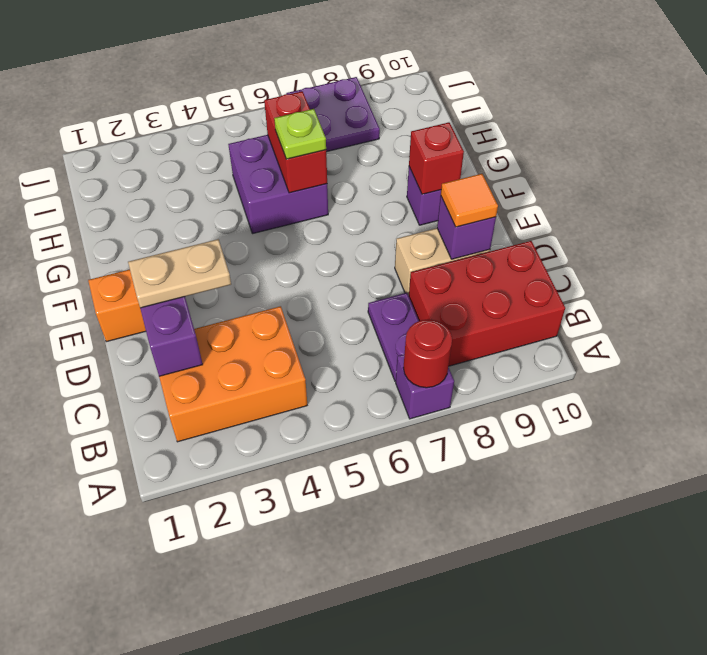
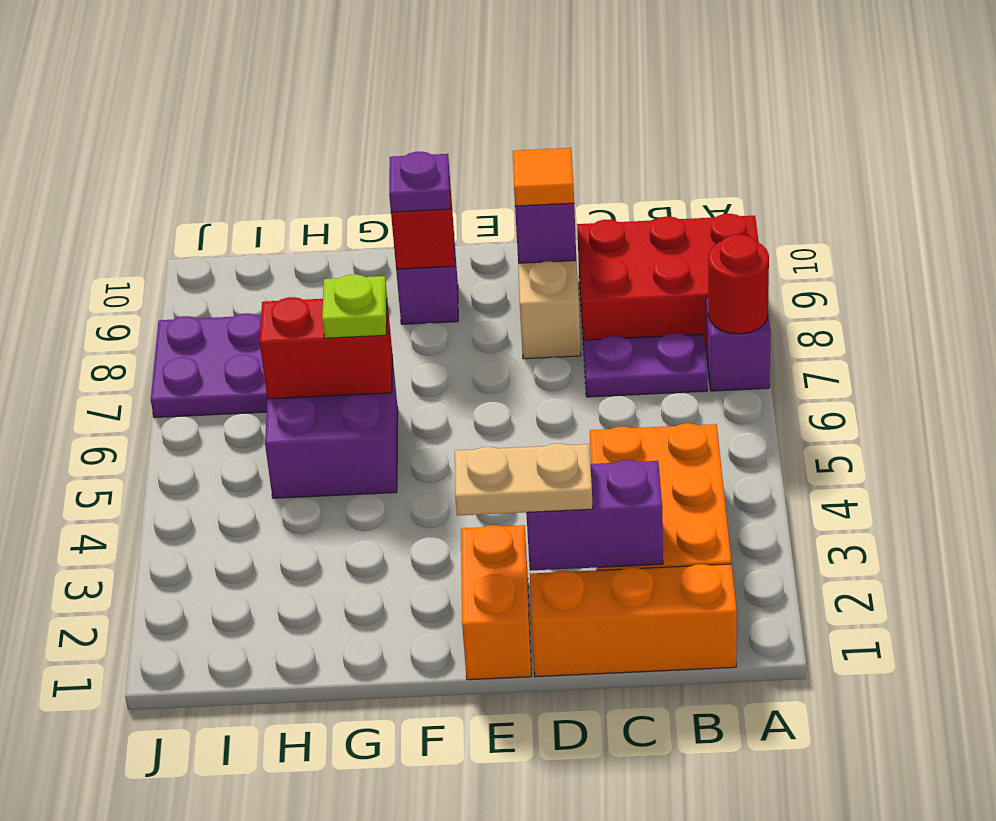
none -> orange brick B1:D1 level 1
red brick B8:C10 level 1 -> red brick A8:C9 level 1
tan plate D2:D3 level 3 -> tan plate D2:E2 level 3
none -> purple plate F9 level 3

